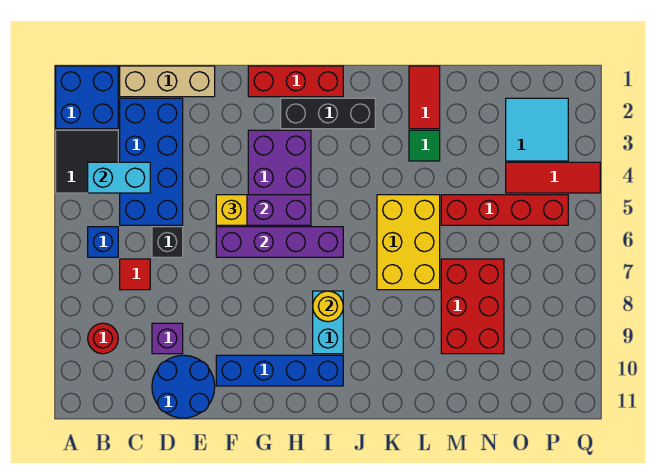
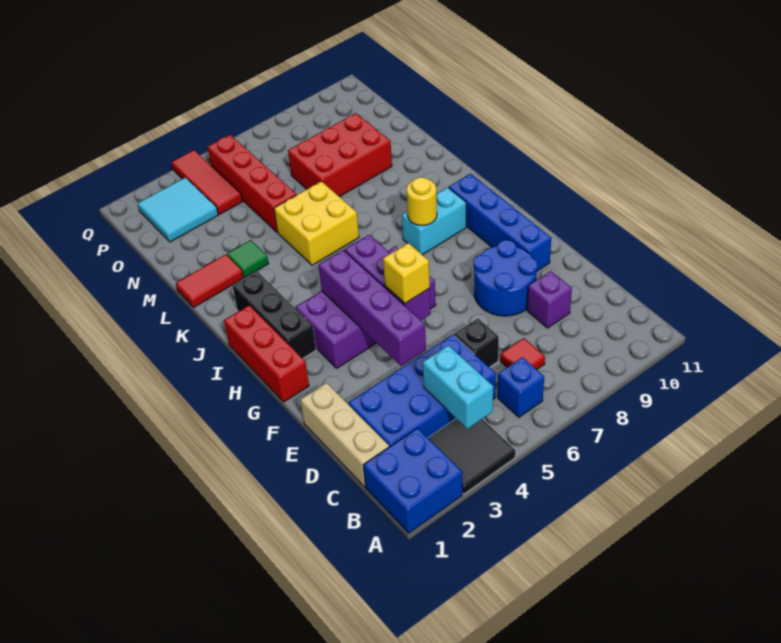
red round brick B9 level 1 -> none
blue round brick D10:E11 level 1 -> blue round brick E8:F9 level 1
purple brick F6:I6 level 2 -> purple brick E4:H4 level 2
yellow brick K5:L7 level 1 -> yellow brick K5:L6 level 1

